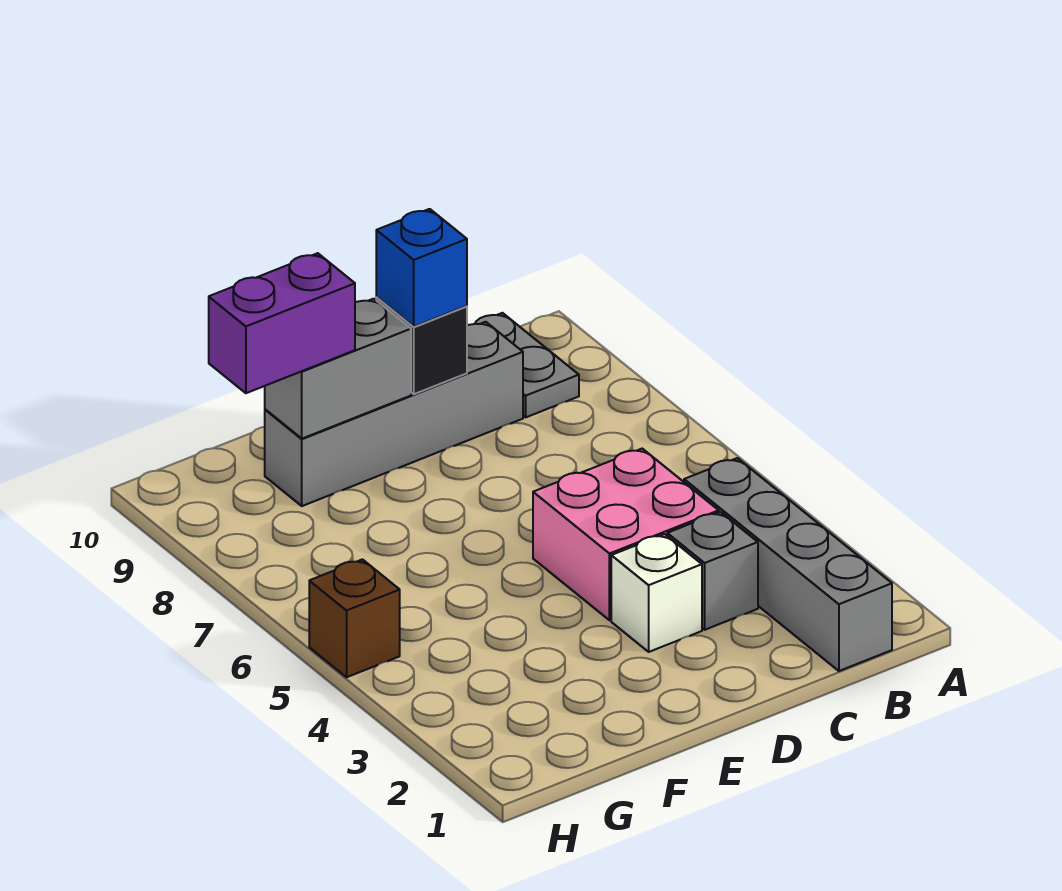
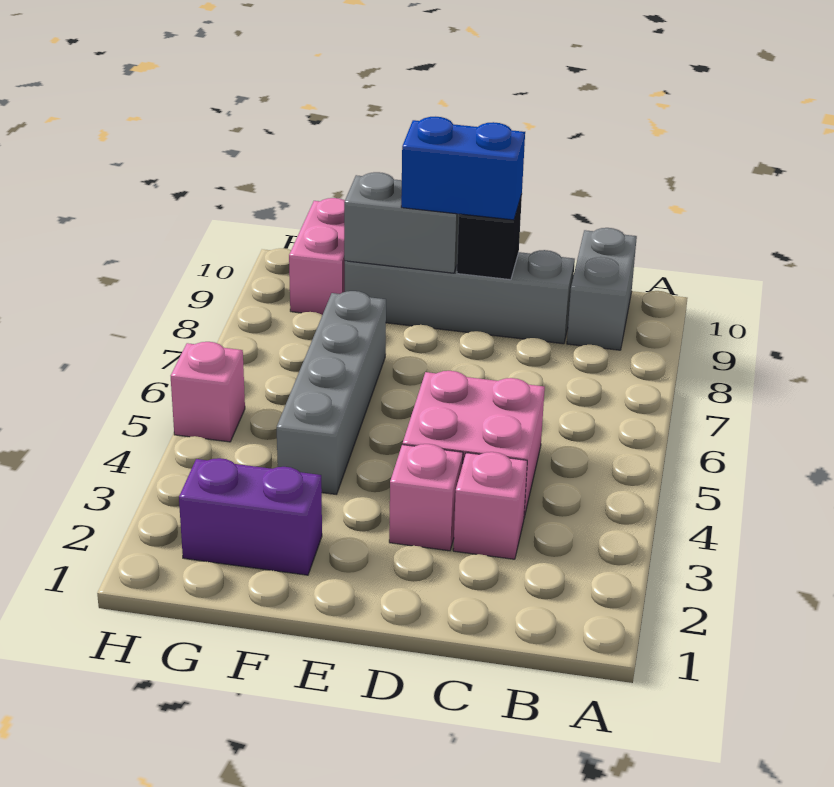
grey brick B1:B4 level 1 -> grey brick F4:F7 level 1
grey plate B9:B10 level 1 -> grey brick B9:B10 level 1
grey brick C3 level 1 -> pink brick C3 level 1
white brick D3 level 1 -> pink brick D3 level 1
blue brick D9 level 3 -> blue brick D9:E9 level 3
purple brick F9:G9 level 3 -> purple brick F2:G2 level 1
none -> pink brick G9:G10 level 1
brown brick H5 level 1 -> pink brick H5 level 1

